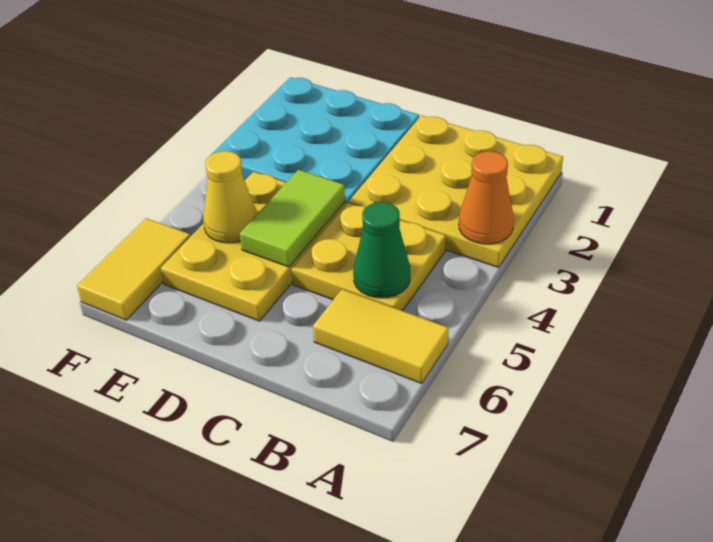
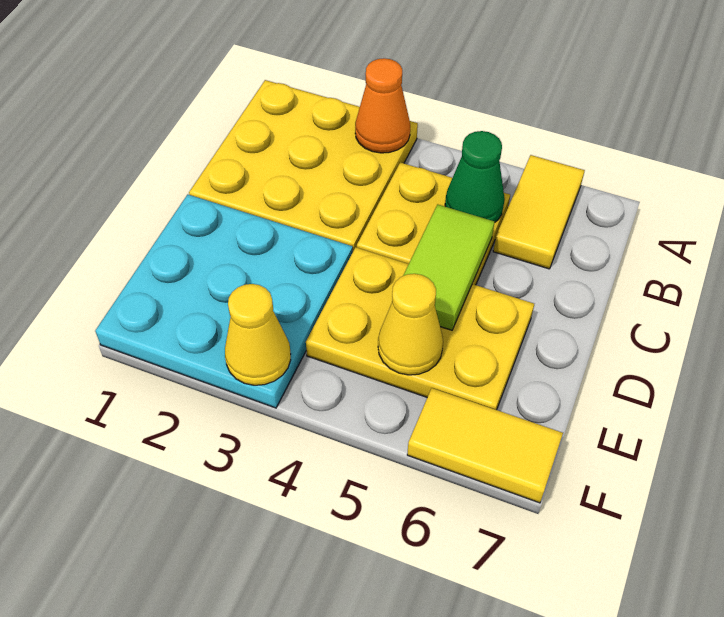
lime tile D4:D5 level 2 -> lime tile C5:D5 level 2
none -> yellow cone F3 level 2

